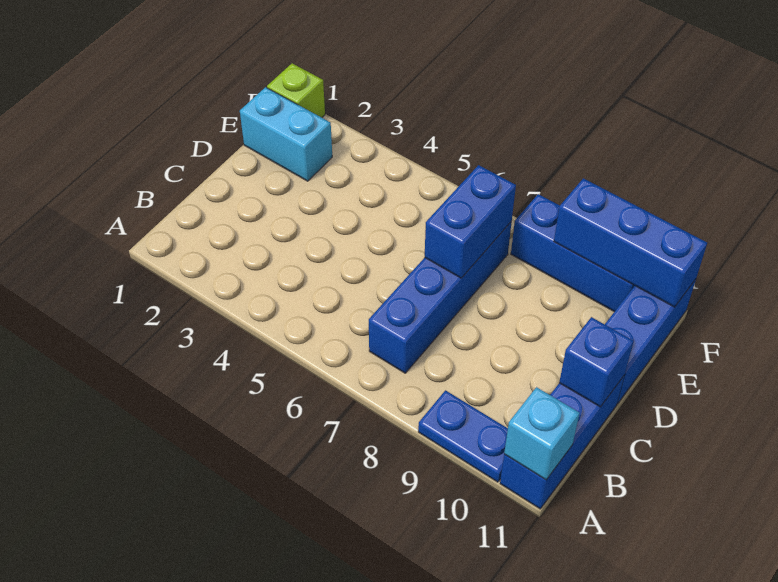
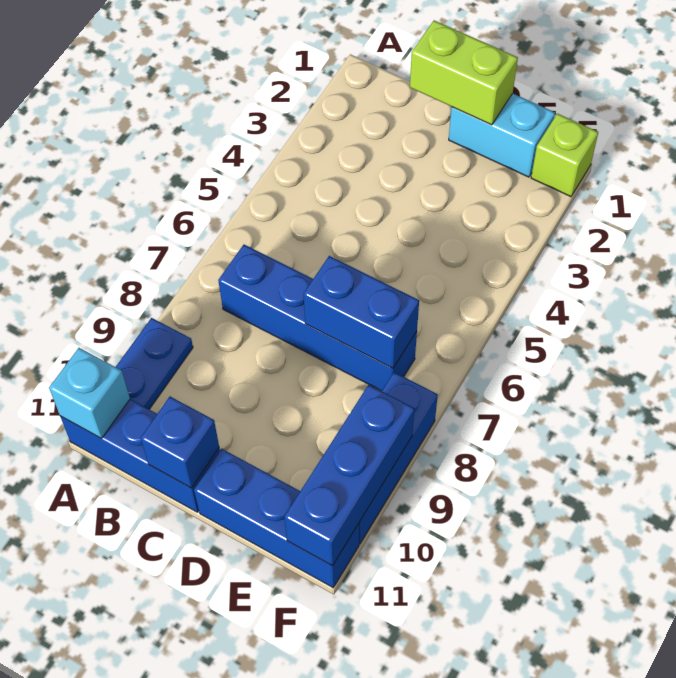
none -> lime brick C1:D1 level 2
cyan brick E1:E2 level 1 -> cyan brick D1:E1 level 1

